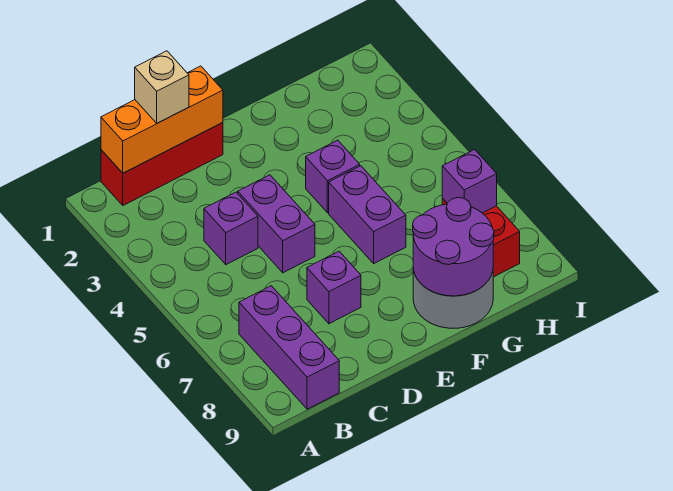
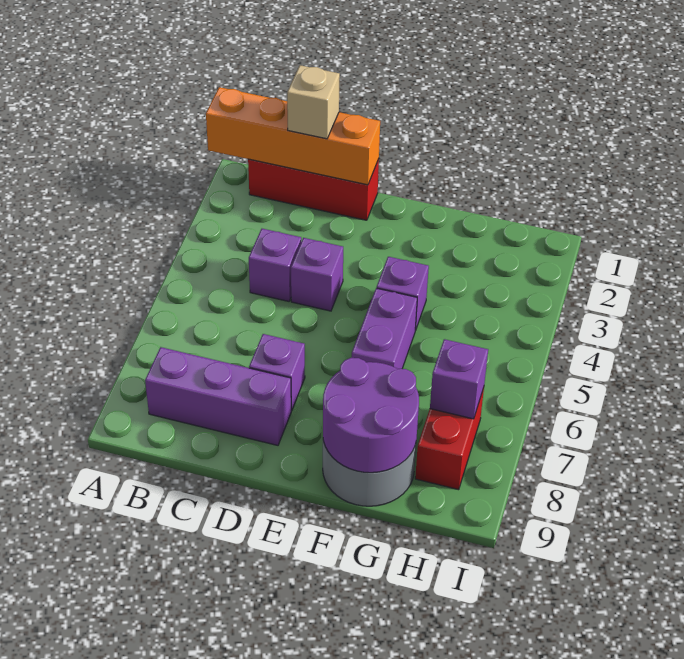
orange brick B1:D1 level 2 -> orange brick A1:D1 level 2
purple brick B7:B9 level 1 -> purple brick B8:D8 level 1
purple brick D4:D5 level 1 -> purple brick D4 level 1

